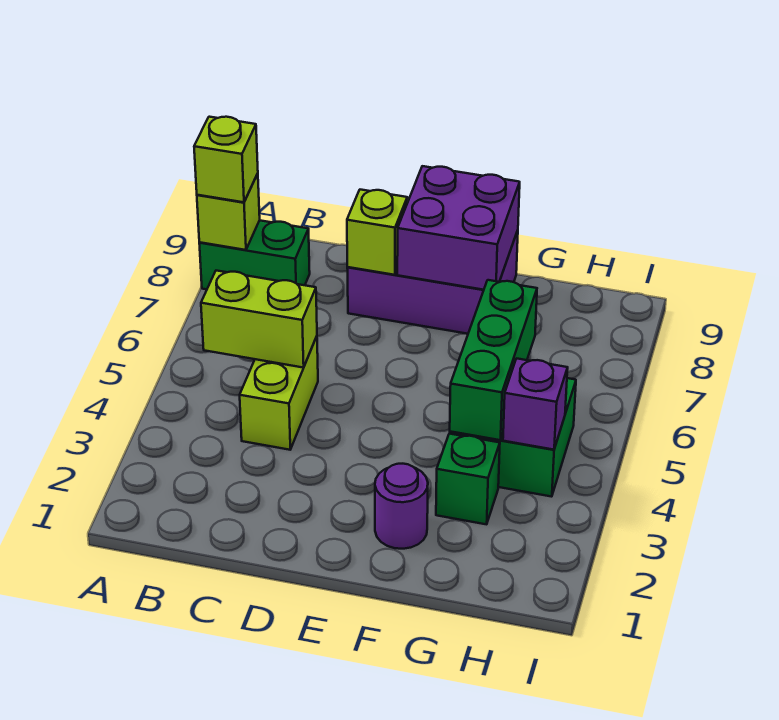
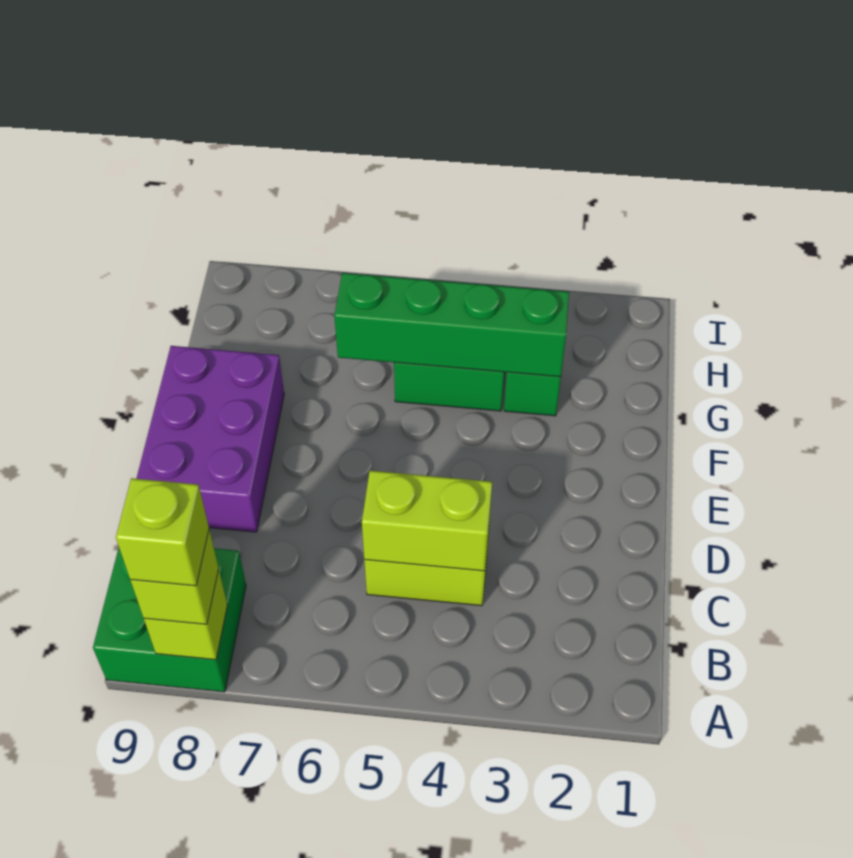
green brick A8:B8 level 1 -> green brick A8:B9 level 1
lime brick B5:C5 level 2 -> lime brick C4:C5 level 2
lime brick D8 level 2 -> lime brick A8 level 4
purple brick E8:F9 level 2 -> none
purple round brick F2 level 1 -> none
green brick G4:G6 level 2 -> green brick G3:G6 level 2
purple brick H4 level 2 -> none

